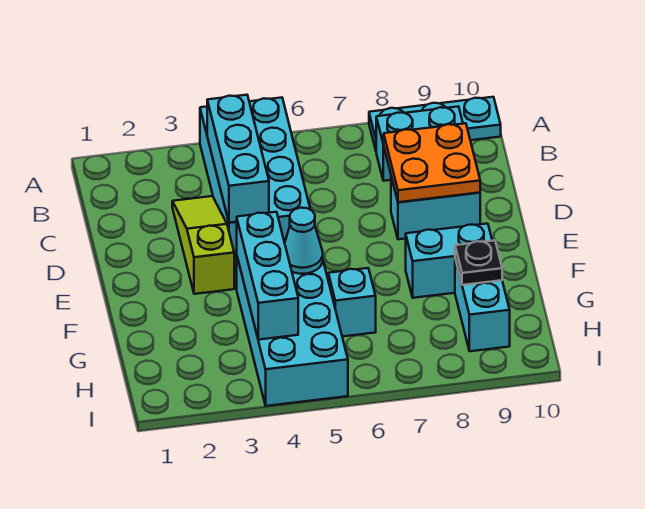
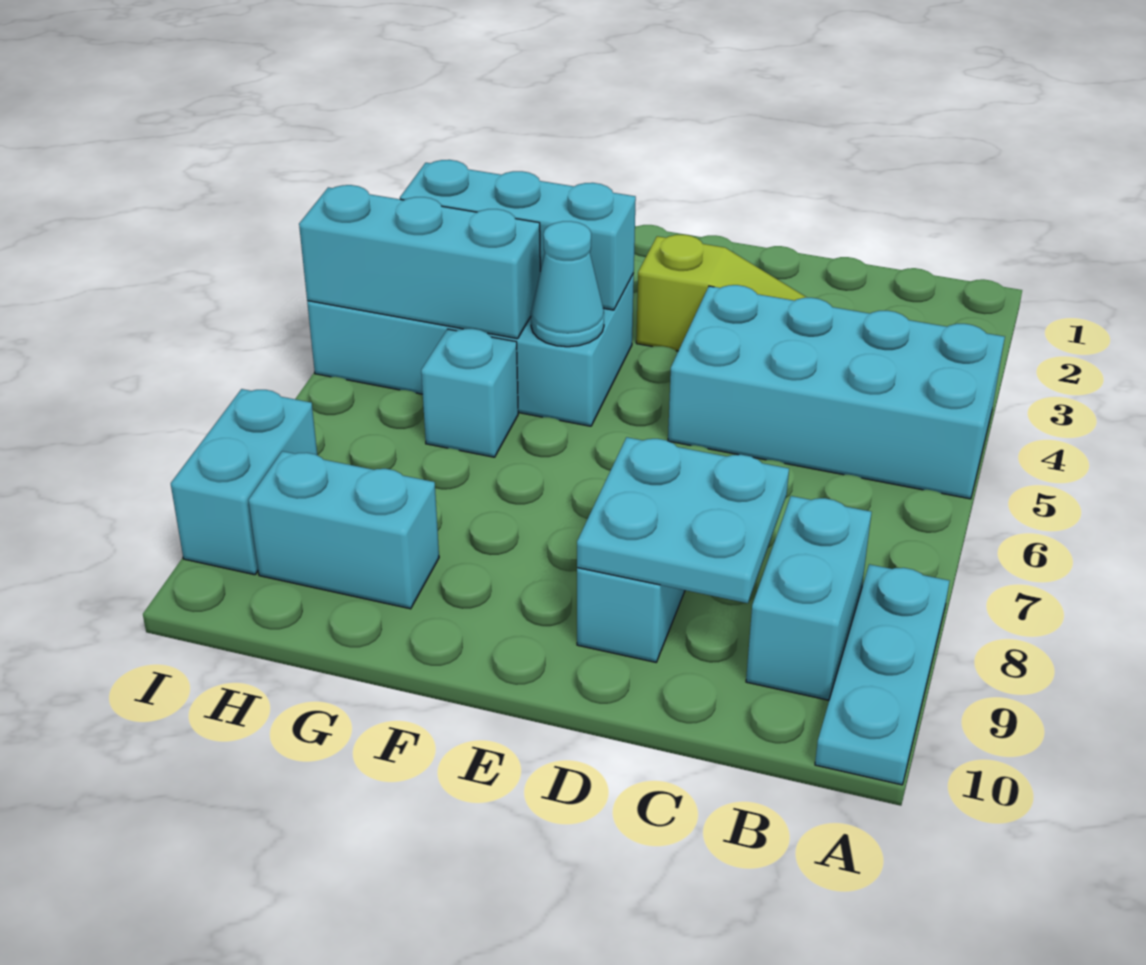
cyan brick B4:D4 level 2 -> cyan brick G5:I5 level 2
orange plate C8:D9 level 2 -> cyan plate C8:D9 level 2
cyan brick F8:F9 level 1 -> cyan brick I8:I9 level 1
black plate G9 level 2 -> none

